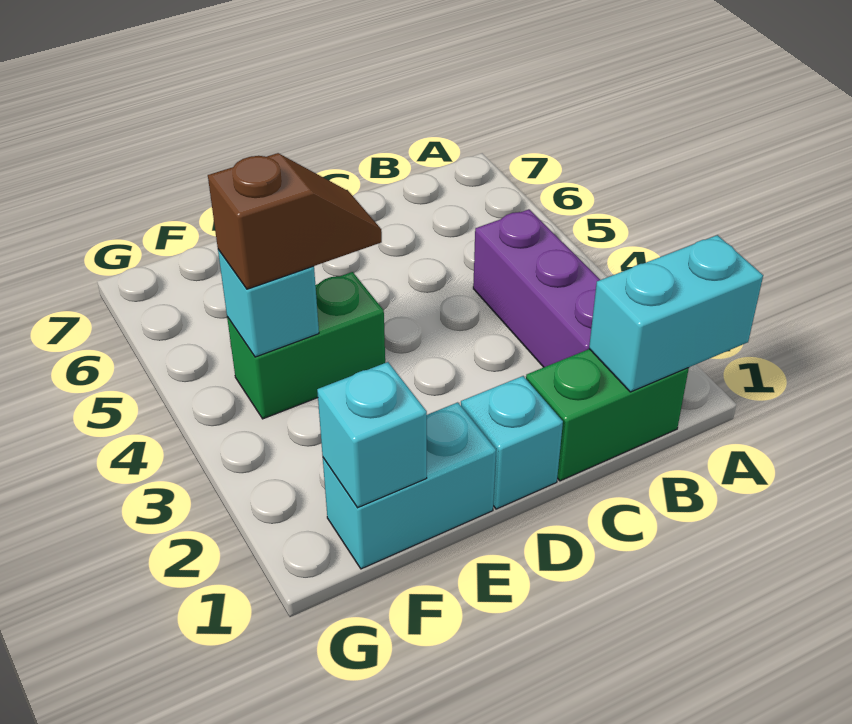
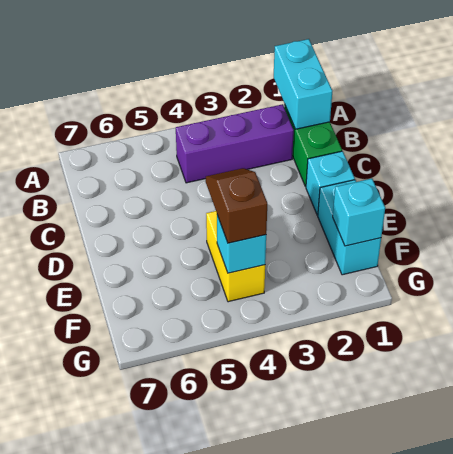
green brick E4:F4 level 1 -> yellow brick E4:F4 level 1

